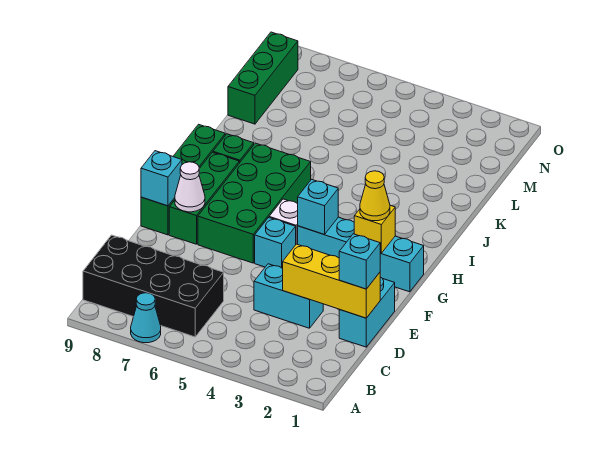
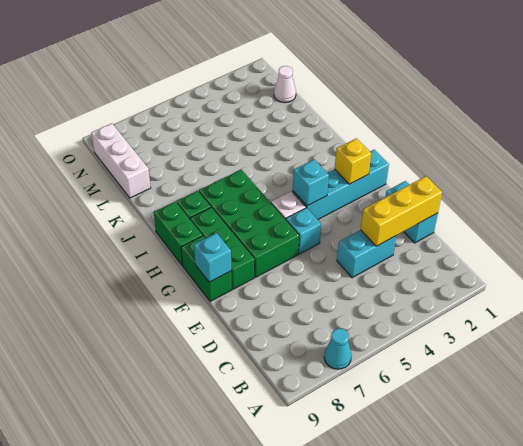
black brick B6:C9 level 1 -> none
cyan brick D1 level 3 -> none
white cone F8 level 2 -> white cone M1 level 1
yellow cone G2 level 3 -> none
green brick L9:N9 level 1 -> white brick L9:N9 level 1

